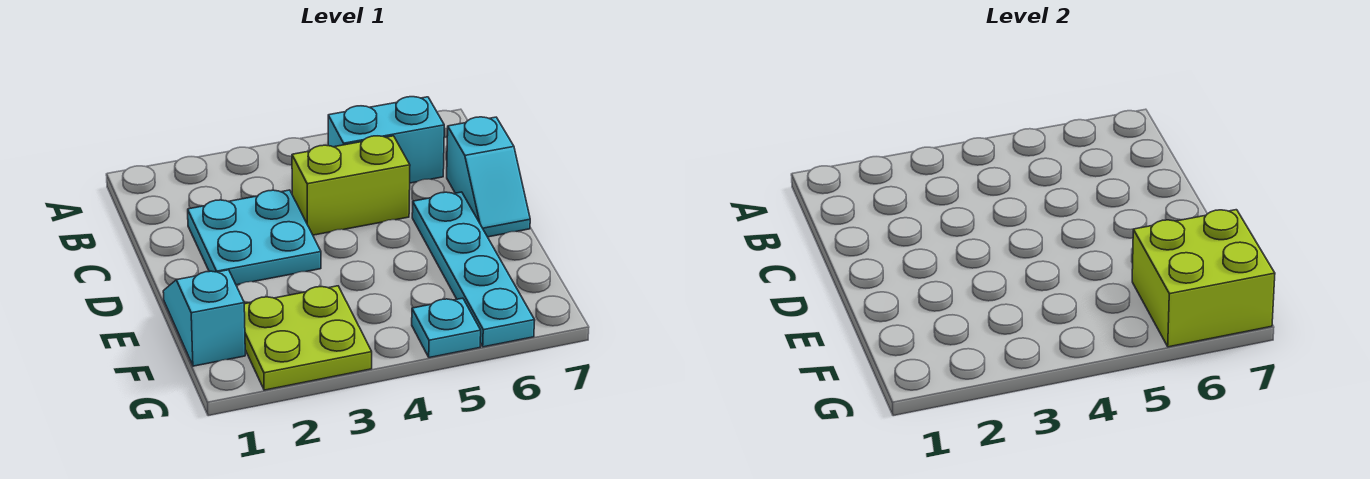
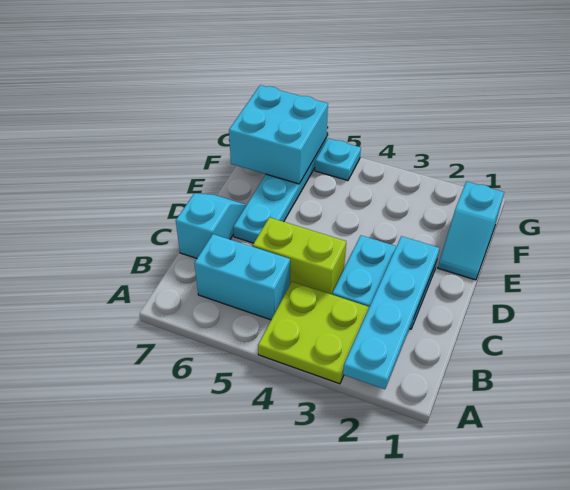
none -> cyan plate A2:D2 level 2
lime plate F2:G3 level 1 -> lime plate A3:B4 level 1
lime brick F6:G7 level 2 -> cyan brick F6:G7 level 2

